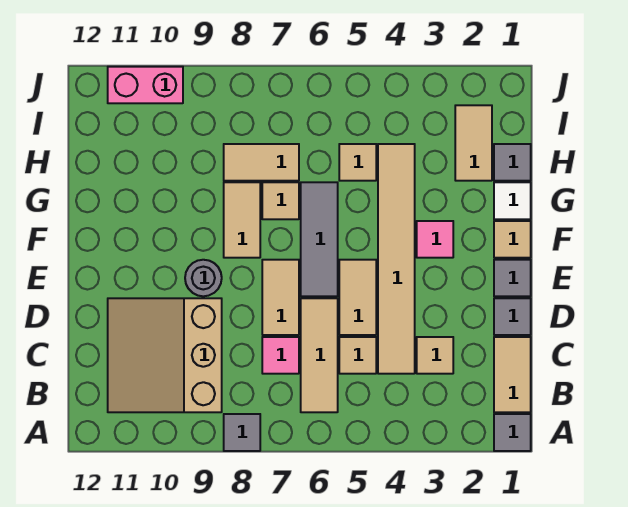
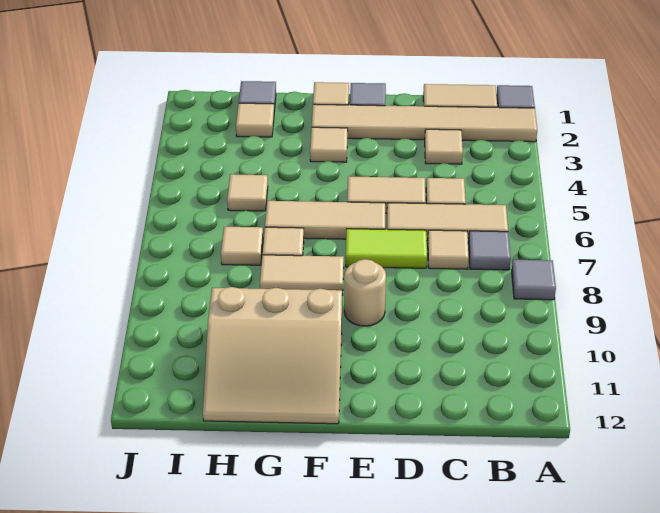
tan slope B9:D11 level 1 top 9 -> tan slope F10:H12 level 1 top 10
tan tile C4:H4 level 1 -> tan tile A2:F2 level 1
pink tile C7 level 1 -> tan tile C7 level 1
grey tile D1 level 1 -> grey tile B7 level 1
tan tile D7:E7 level 1 -> lime tile D7:E7 level 1
grey tile E6:G6 level 1 -> tan tile E6:G6 level 1
grey round brick E9 level 1 -> tan round brick E9 level 1
pink tile F3 level 1 -> tan tile F3 level 1
white tile G1 level 1 -> none
tan tile H2:I2 level 1 -> tan tile H2 level 1
tan tile H7:H8 level 1 -> tan tile H7 level 1
pink brick J10:J11 level 1 -> none

